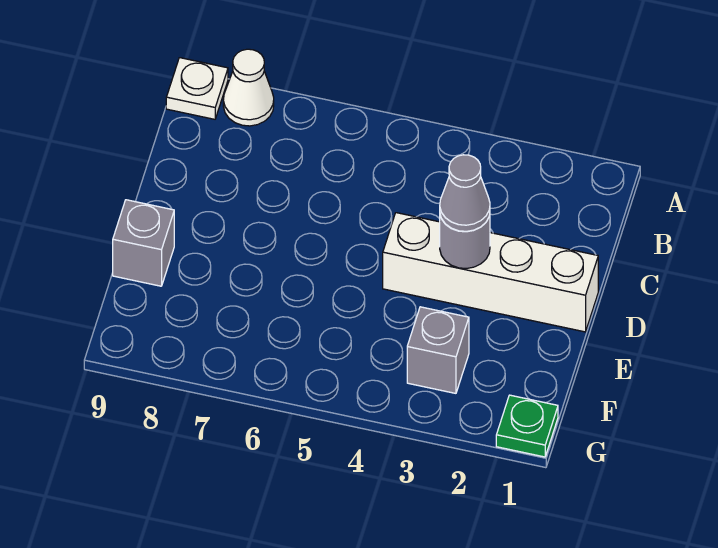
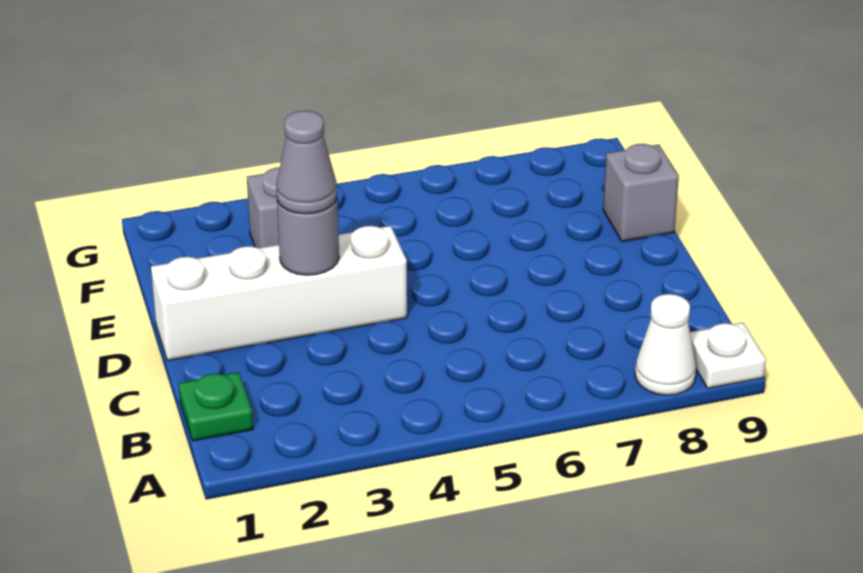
green plate G1 level 1 -> green plate B1 level 1

